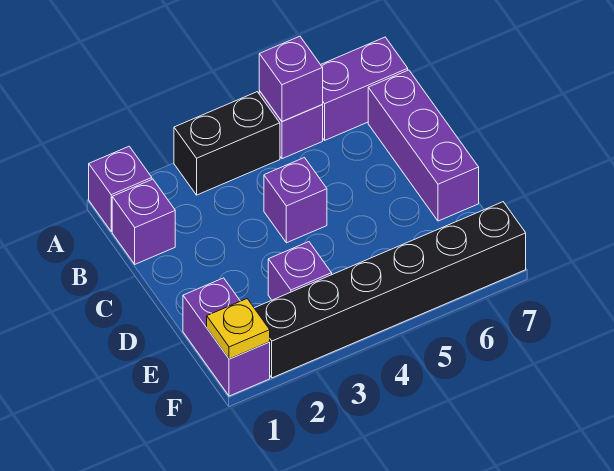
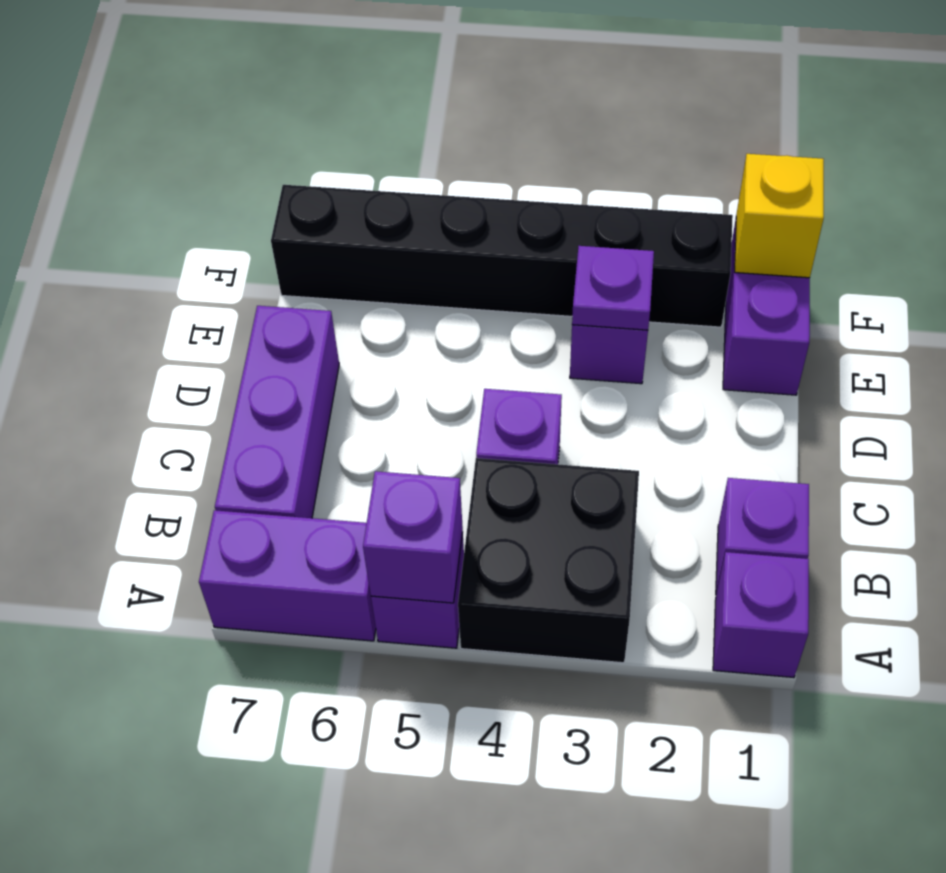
black brick A3:A4 level 1 -> black brick A3:B4 level 1
none -> purple plate E3 level 2
yellow plate F1 level 2 -> yellow brick F1 level 2

